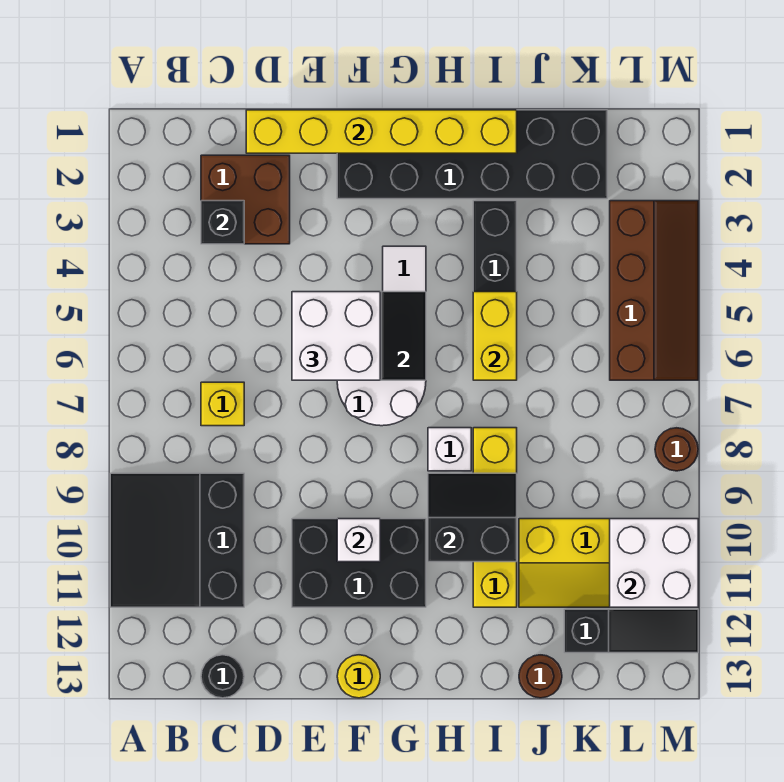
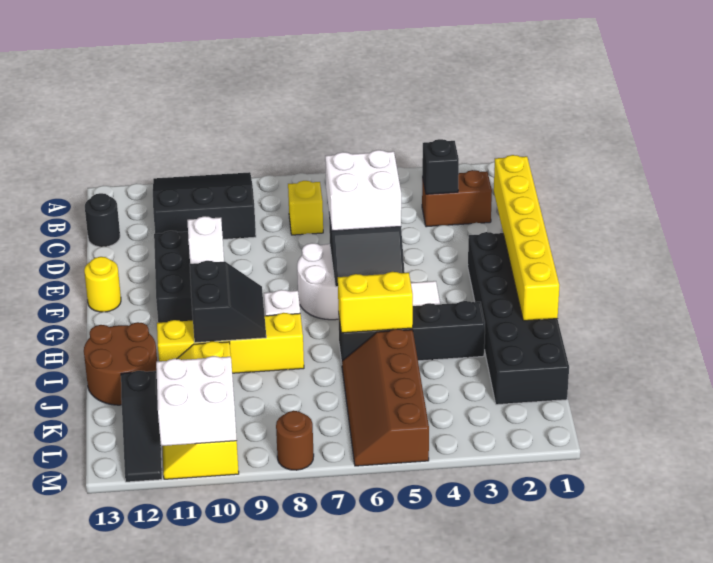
brown brick C2:D3 level 1 -> brown brick C2:C3 level 1
brown round brick J13 level 1 -> brown round brick I12:J13 level 1
brown slope L3:M6 level 1 top L -> brown slope J5:M6 level 1 top 5

